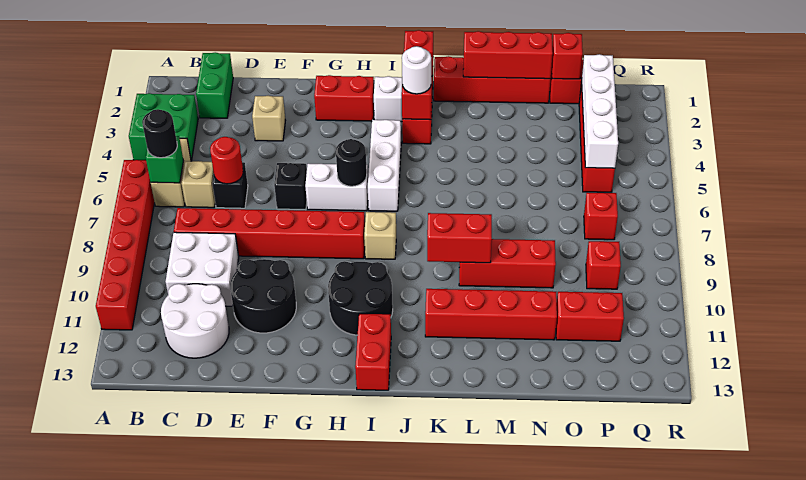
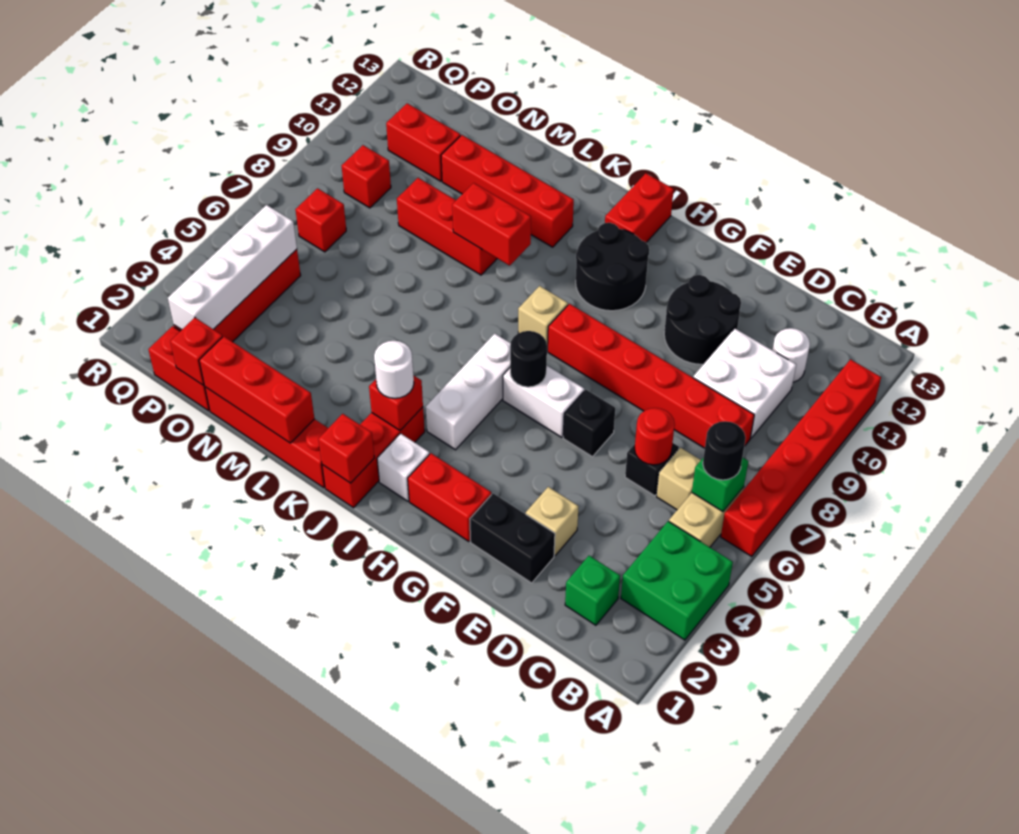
green brick C1:C2 level 1 -> green brick C2 level 1
white round brick C11:D12 level 1 -> white round brick C11 level 1
none -> black brick E2:F2 level 1

